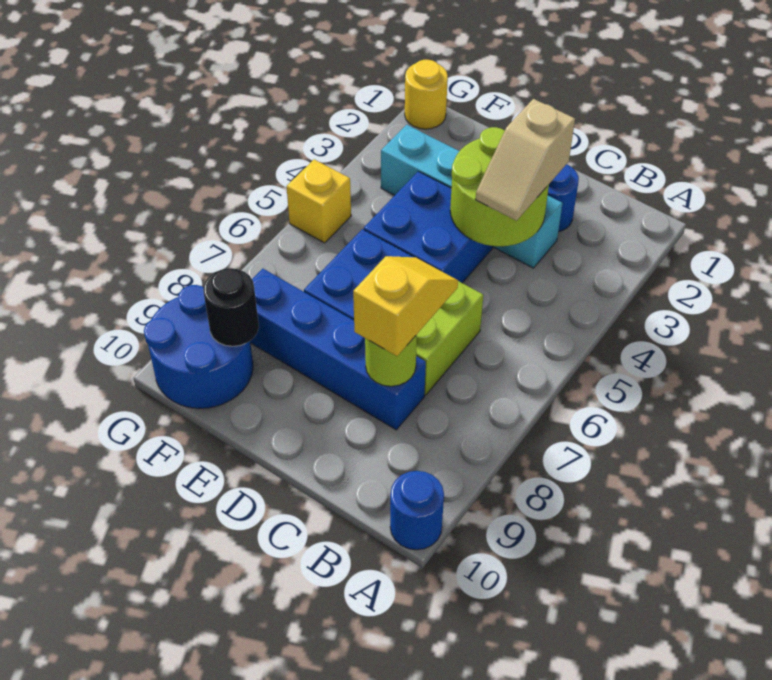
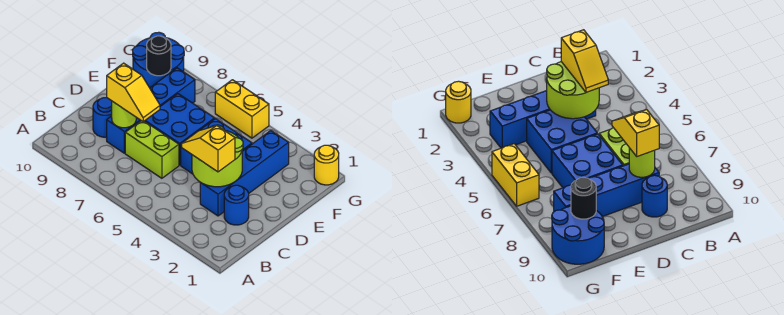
blue round brick A10 level 1 -> blue round brick C9 level 1
cyan brick C3:F3 level 1 -> blue brick C3:F3 level 1
tan slope C3:C4 level 3 top 3 -> yellow slope C3:C4 level 3 top 3
yellow brick G5 level 1 -> yellow brick G5:G6 level 1

